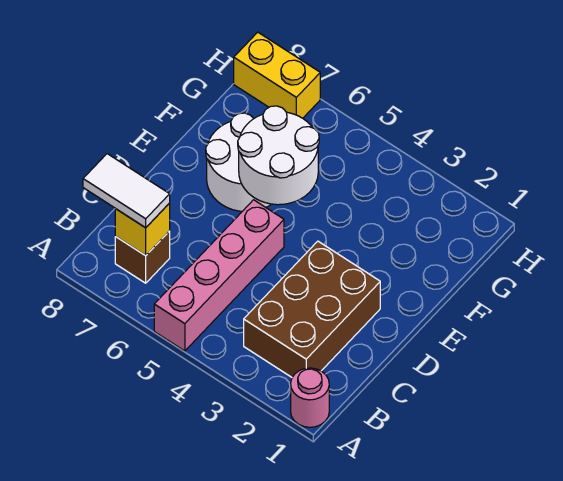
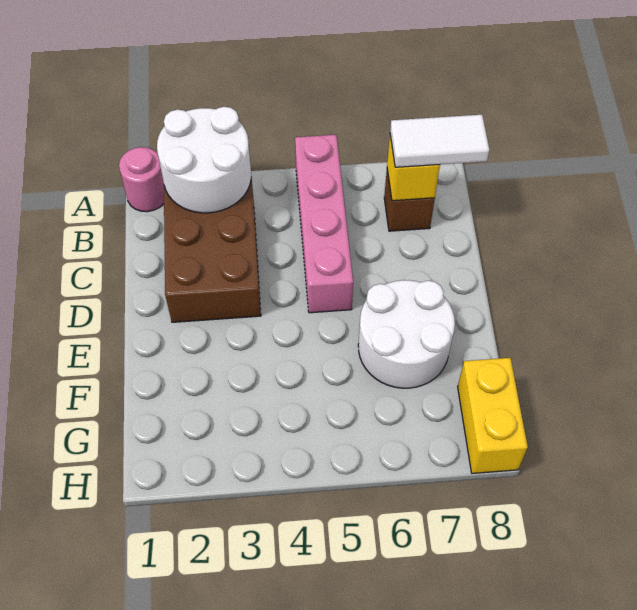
white round brick E5:F6 level 2 -> white round brick A2:B3 level 2
yellow brick H7:H8 level 1 -> yellow brick G8:H8 level 1

